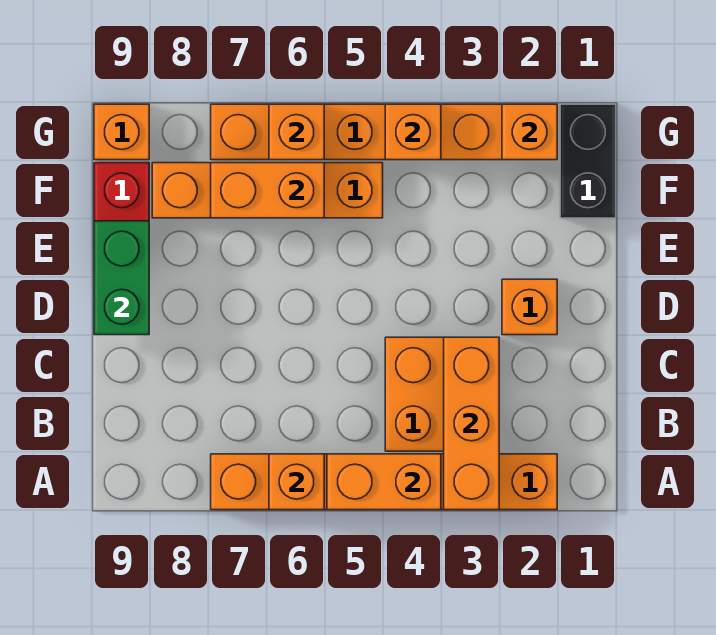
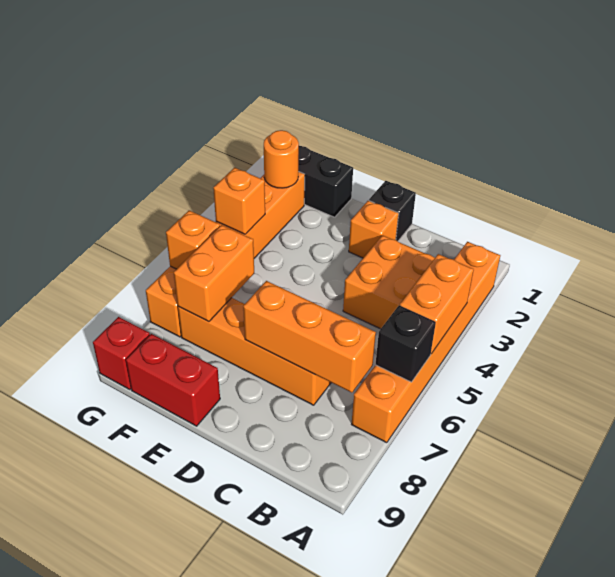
orange brick A3:C3 level 2 -> orange brick B7:D7 level 2
orange brick A6 level 2 -> black brick A6 level 2
none -> black brick D1 level 1
green brick D9:E9 level 2 -> none
orange brick F5:F8 level 1 -> orange brick C7:F7 level 1
orange brick G2 level 2 -> orange round brick G2 level 2
orange brick G9 level 1 -> red brick G9 level 1

